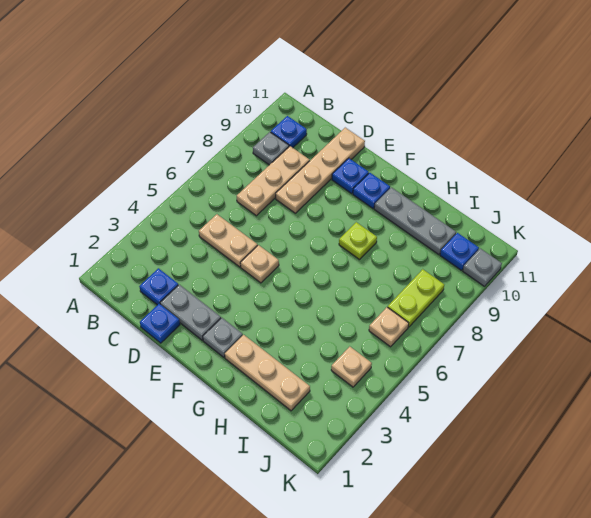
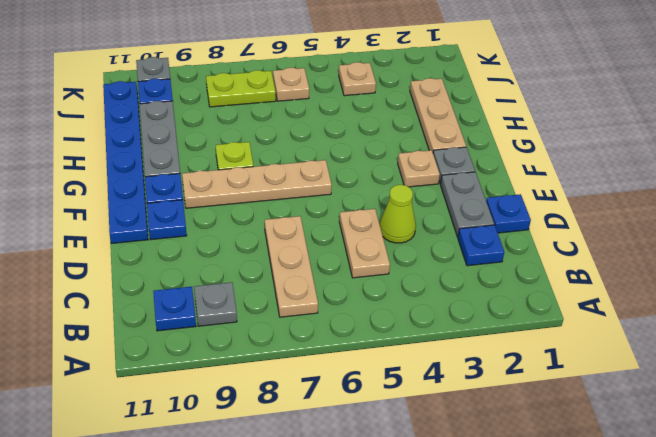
tan plate C7:C9 level 1 -> tan plate B7:D7 level 1
none -> lime cone D4 level 1
tan plate D8:D11 level 1 -> tan plate F6:F9 level 1
tan plate E5 level 1 -> tan plate F3 level 1
none -> blue plate E11:J11 level 1

